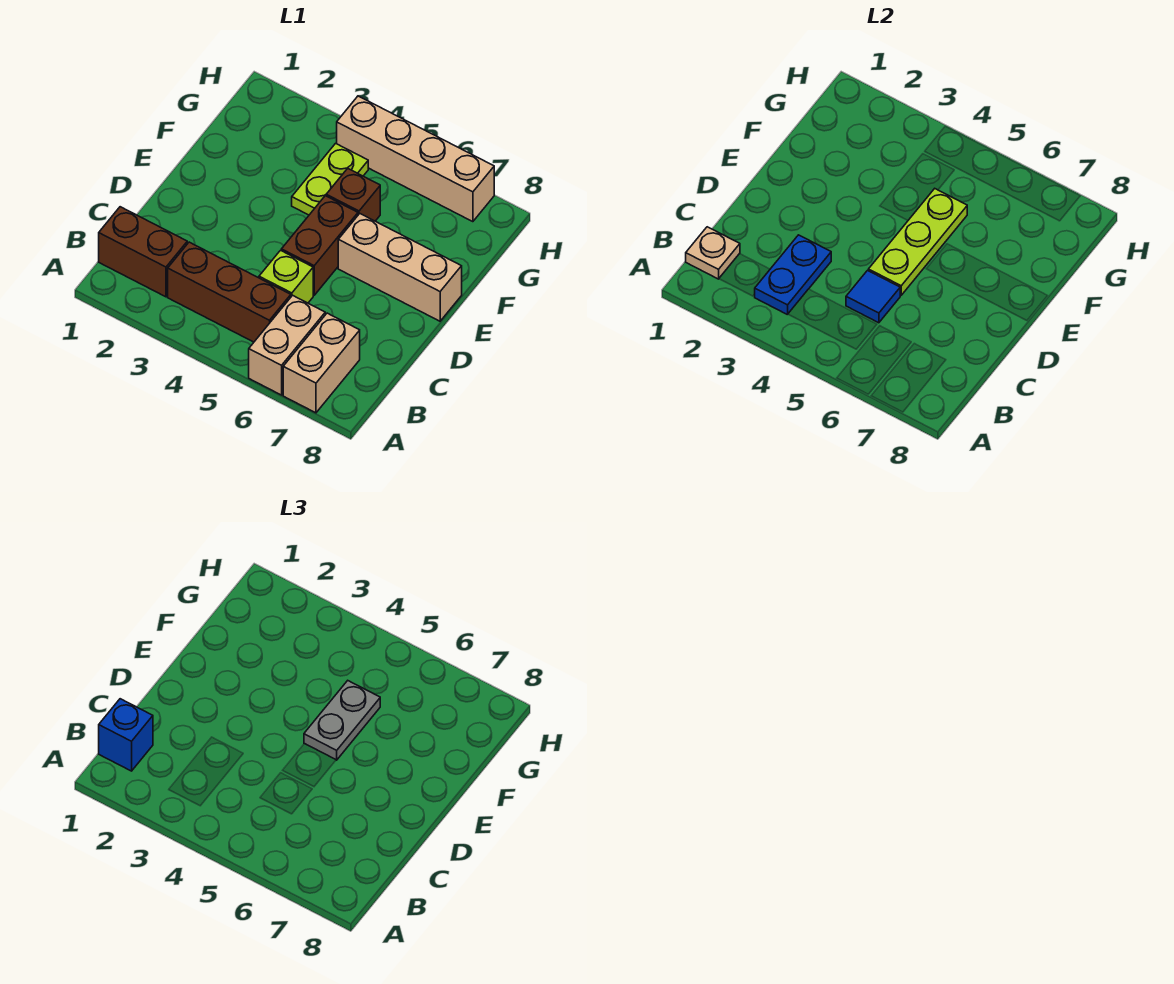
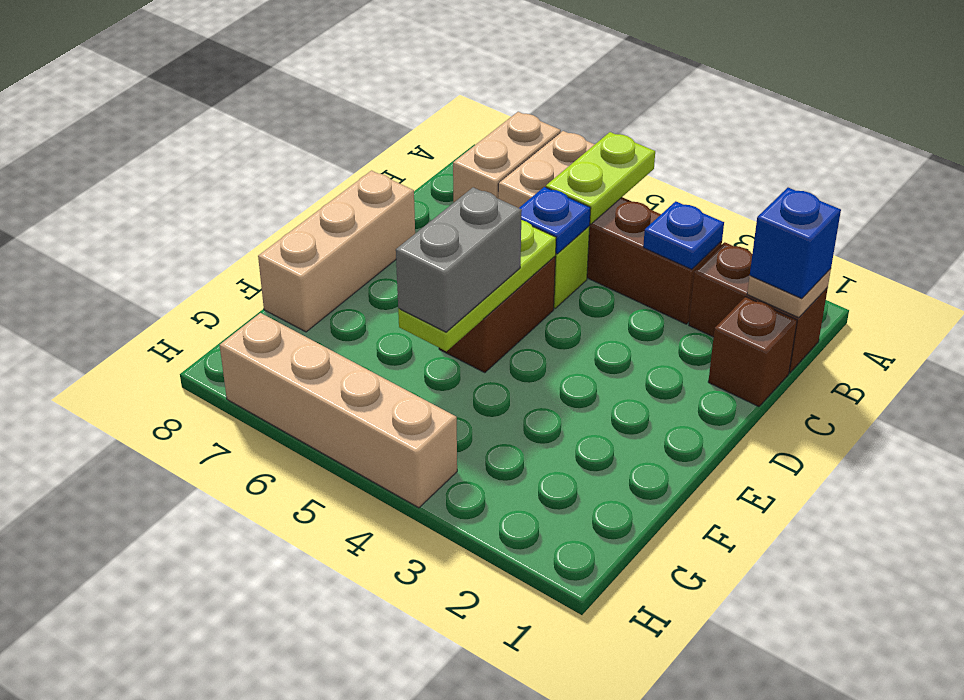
blue plate B3:C3 level 2 -> blue plate B3 level 2
blue tile C5 level 2 -> blue plate C5 level 2
grey plate E5:F5 level 3 -> grey brick E5:F5 level 3
tan brick E6:E8 level 1 -> tan brick D8:F8 level 1
lime plate F4:G4 level 1 -> lime plate A5:B5 level 2
brown brick F5 level 1 -> brown brick C1 level 1

